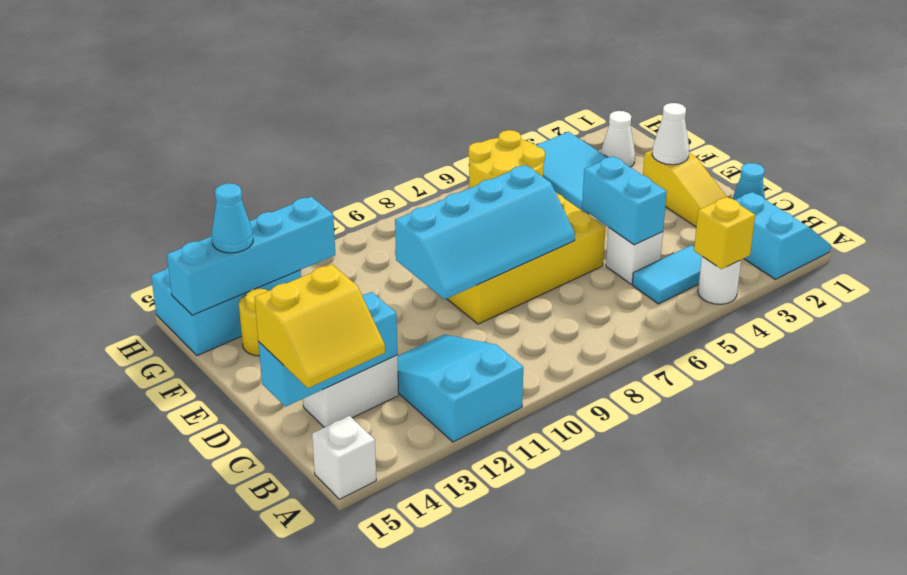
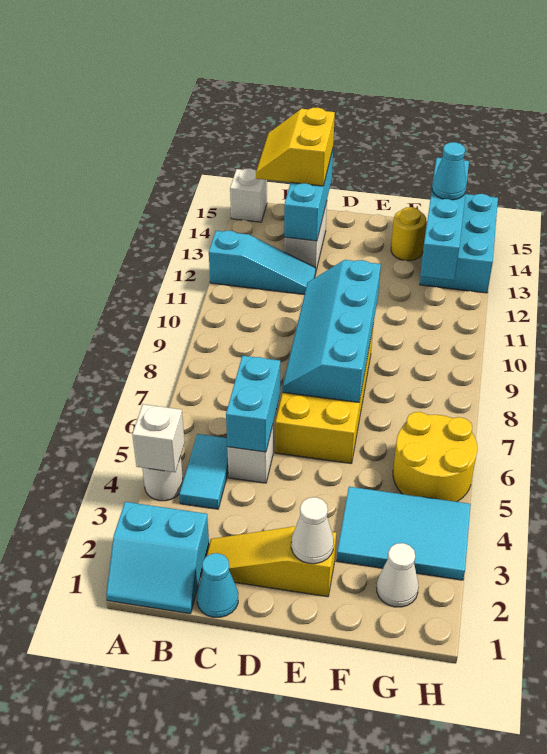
yellow brick A4 level 2 -> white brick A4 level 2
cyan slope A11:C12 level 1 top A -> cyan slope A12:C12 level 1 top A
cyan brick C5:D5 level 2 -> cyan brick C5:C6 level 2

